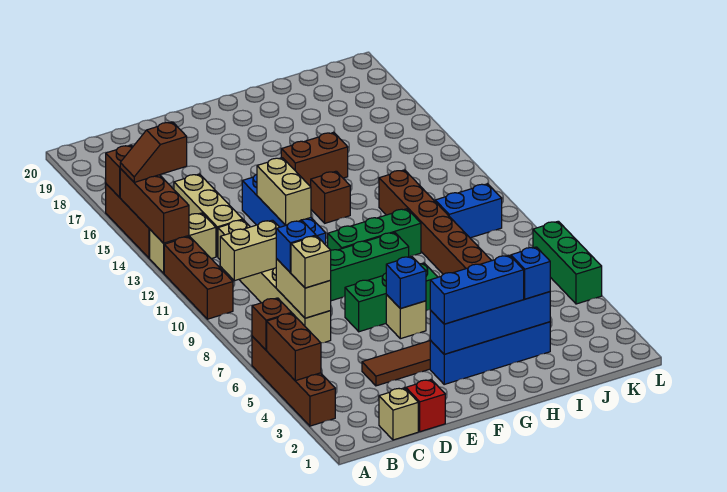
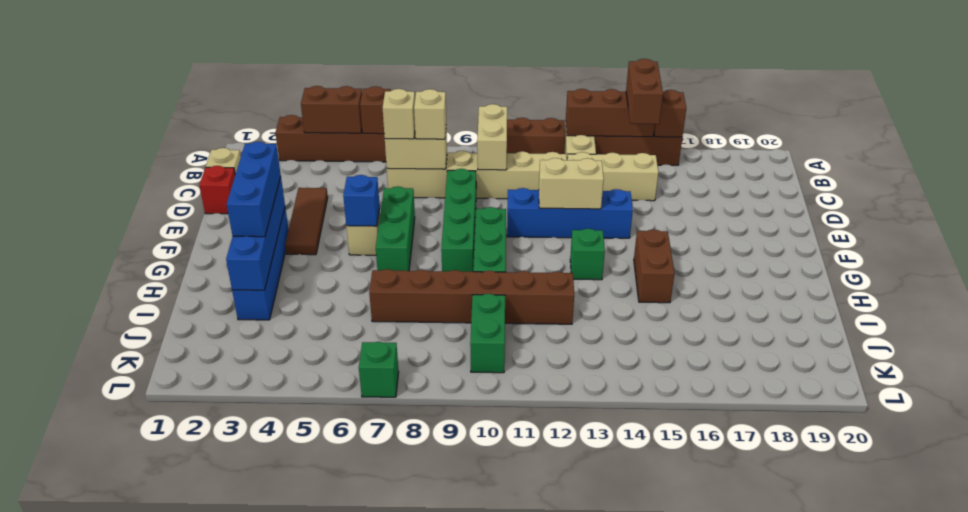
brown slope A15:B15 level 3 top B -> brown brick A15:B15 level 3
blue brick C8 level 3 -> tan brick C8 level 3
brown brick G13 level 1 -> green brick G13 level 1
blue brick I3 level 3 -> none
blue brick J10:K10 level 1 -> green brick J10:K10 level 1
green brick L5:L7 level 1 -> green brick L7 level 1

